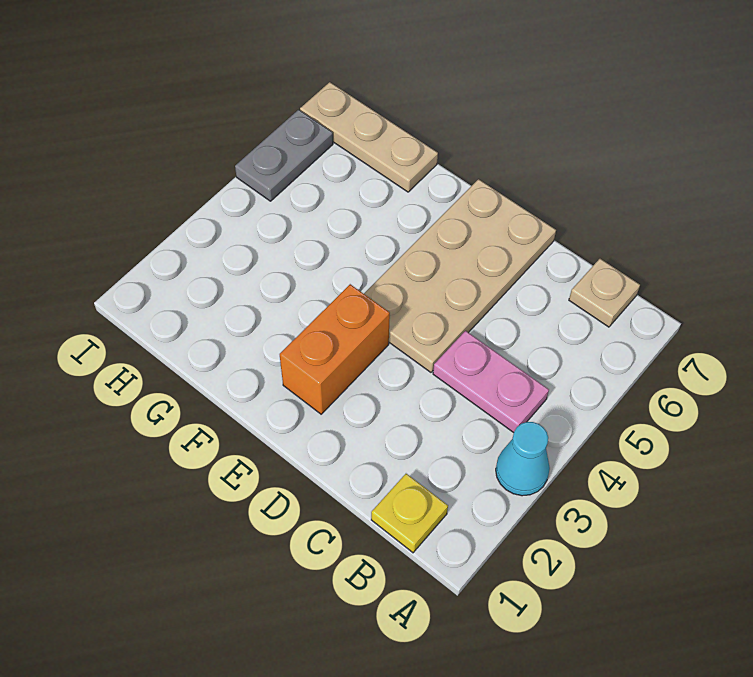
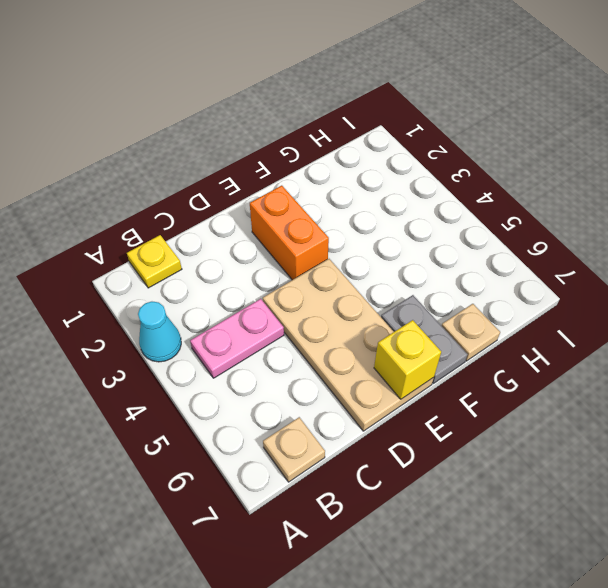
none -> yellow brick E7 level 2
tan plate G7:I7 level 1 -> tan plate G7 level 1
grey plate I5:I6 level 1 -> grey plate F6:F7 level 1

